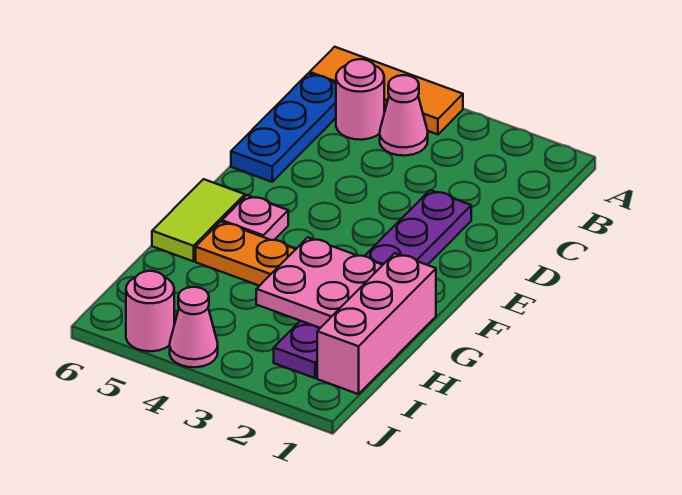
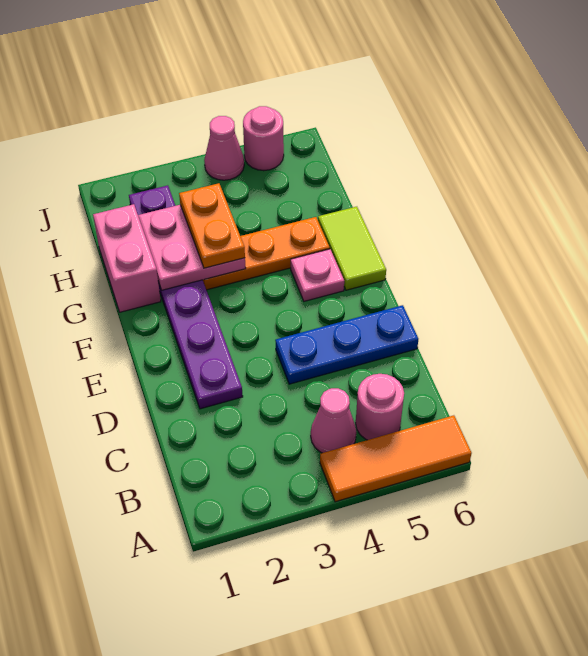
blue plate B6:D6 level 1 -> blue plate D4:D6 level 1
pink brick G1:I1 level 1 -> pink brick G1:H1 level 1
none -> orange plate G3:H3 level 3

